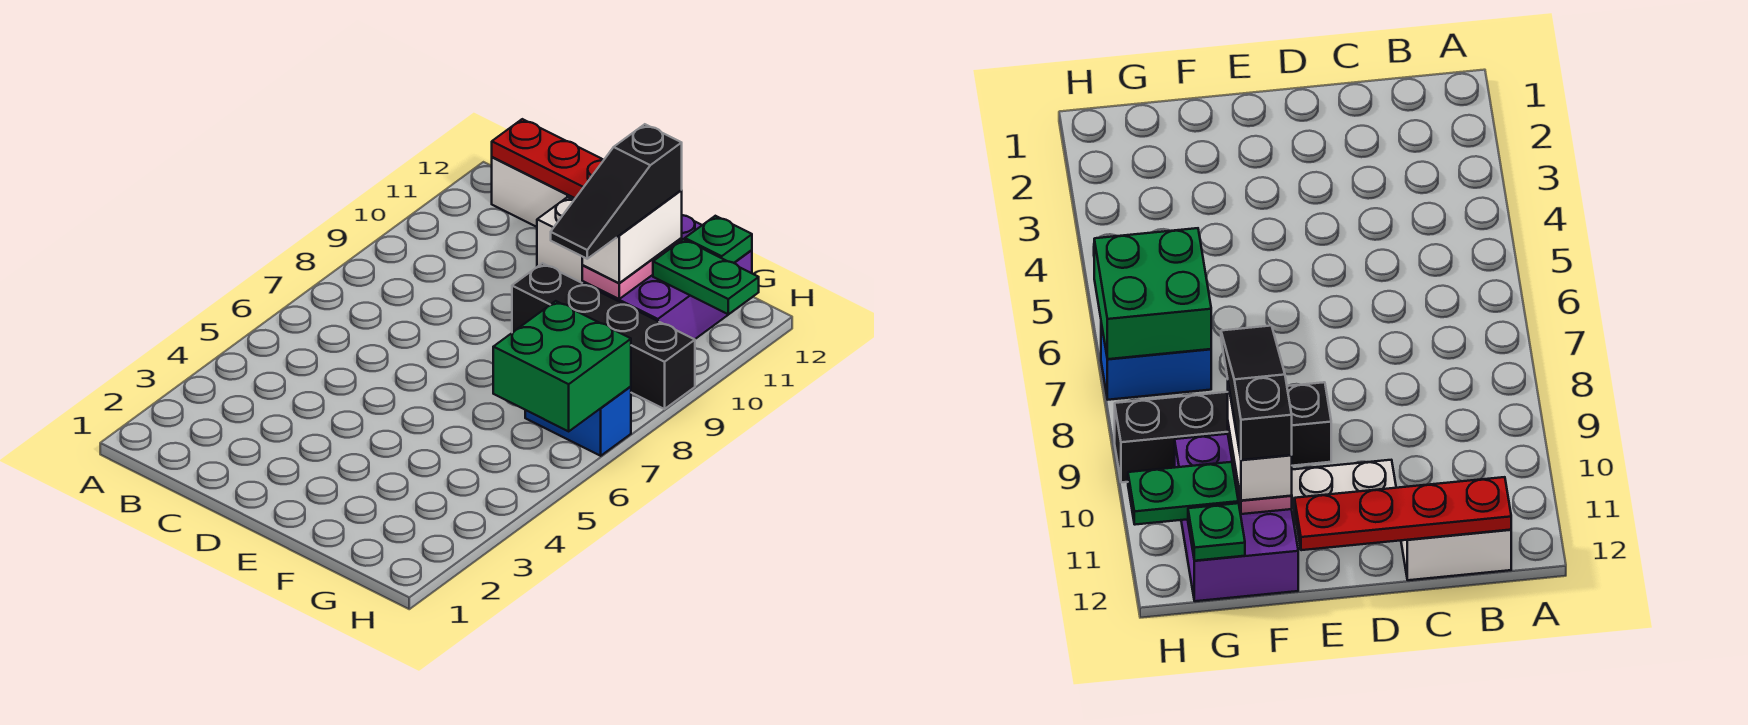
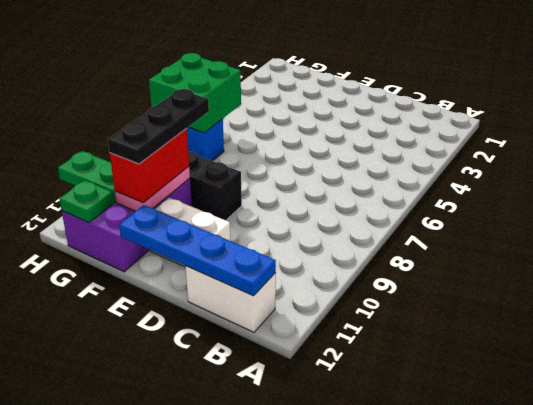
red plate B12:E12 level 2 -> blue plate B12:E12 level 2
black slope F9:F11 level 4 top 11 -> black plate F9:F11 level 4
white brick F10:F11 level 3 -> red brick F10:F11 level 3

